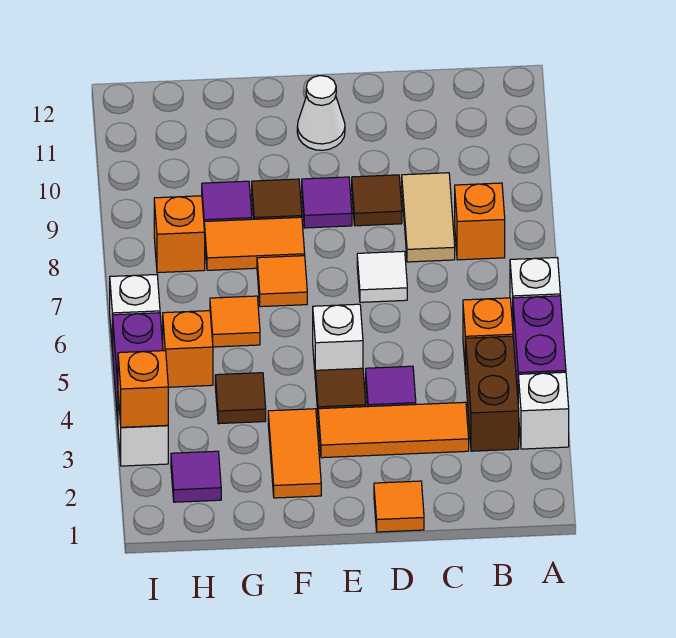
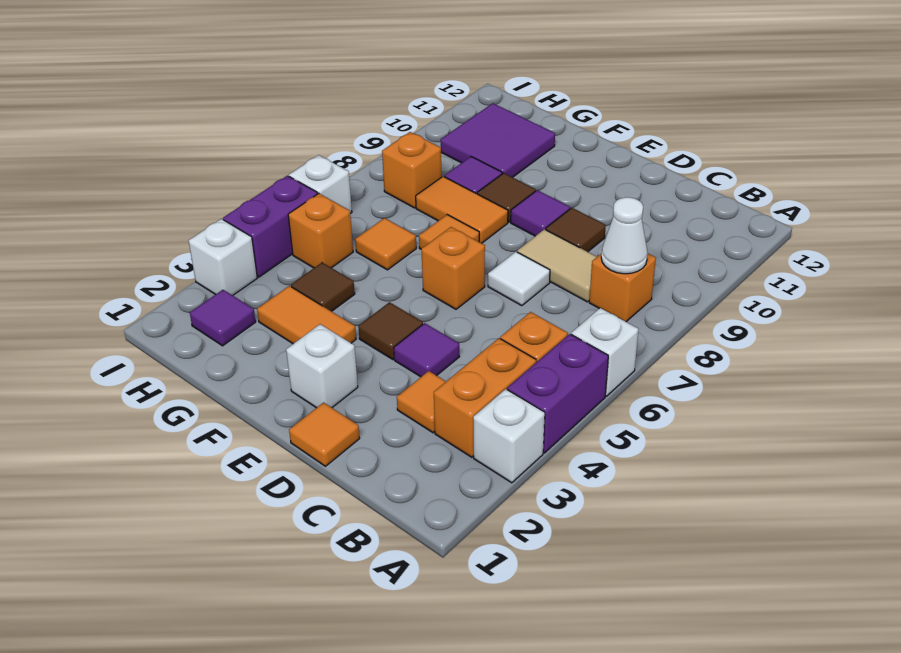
brown brick B3:B4 level 1 -> orange brick B3:B4 level 1
orange tile C3:E3 level 1 -> orange tile C3 level 1
tan tile C8:C9 level 1 -> tan tile C8:D8 level 1
white brick E5 level 1 -> white brick E2 level 1
white cone E11 level 1 -> white cone B8 level 2
orange tile F2:F3 level 1 -> orange tile F3:G3 level 1
none -> purple tile G10:H11 level 1
orange brick I3 level 2 -> orange brick E6 level 1

